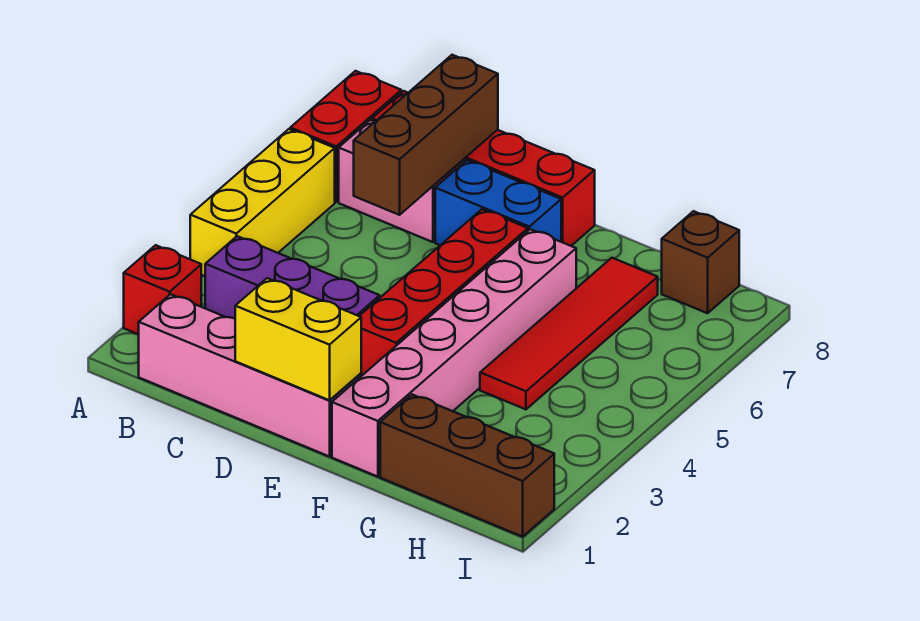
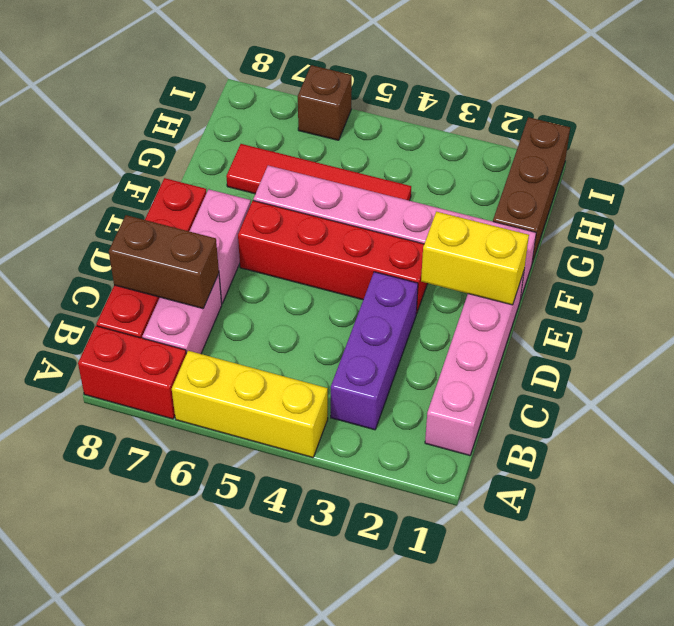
red brick A2 level 1 -> none
brown brick C6:C8 level 2 -> brown brick C7:C8 level 2
yellow brick D1:E1 level 2 -> yellow brick E1:E2 level 2
blue brick D7:E7 level 1 -> pink brick D7:E7 level 1
brown brick H8 level 1 -> brown brick I6 level 1

